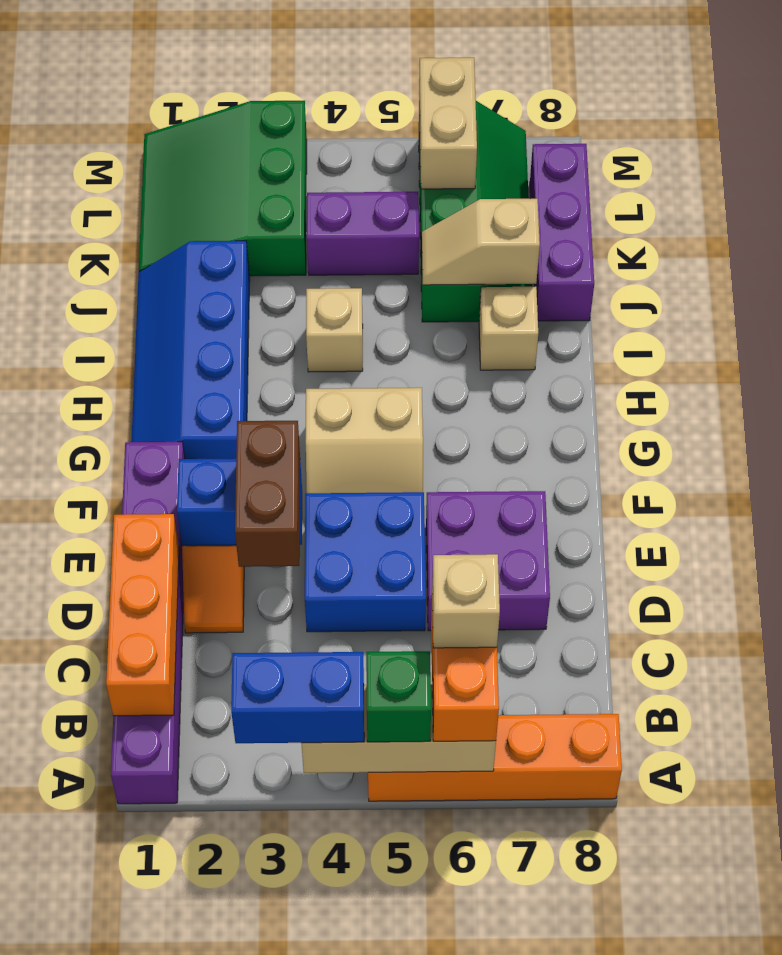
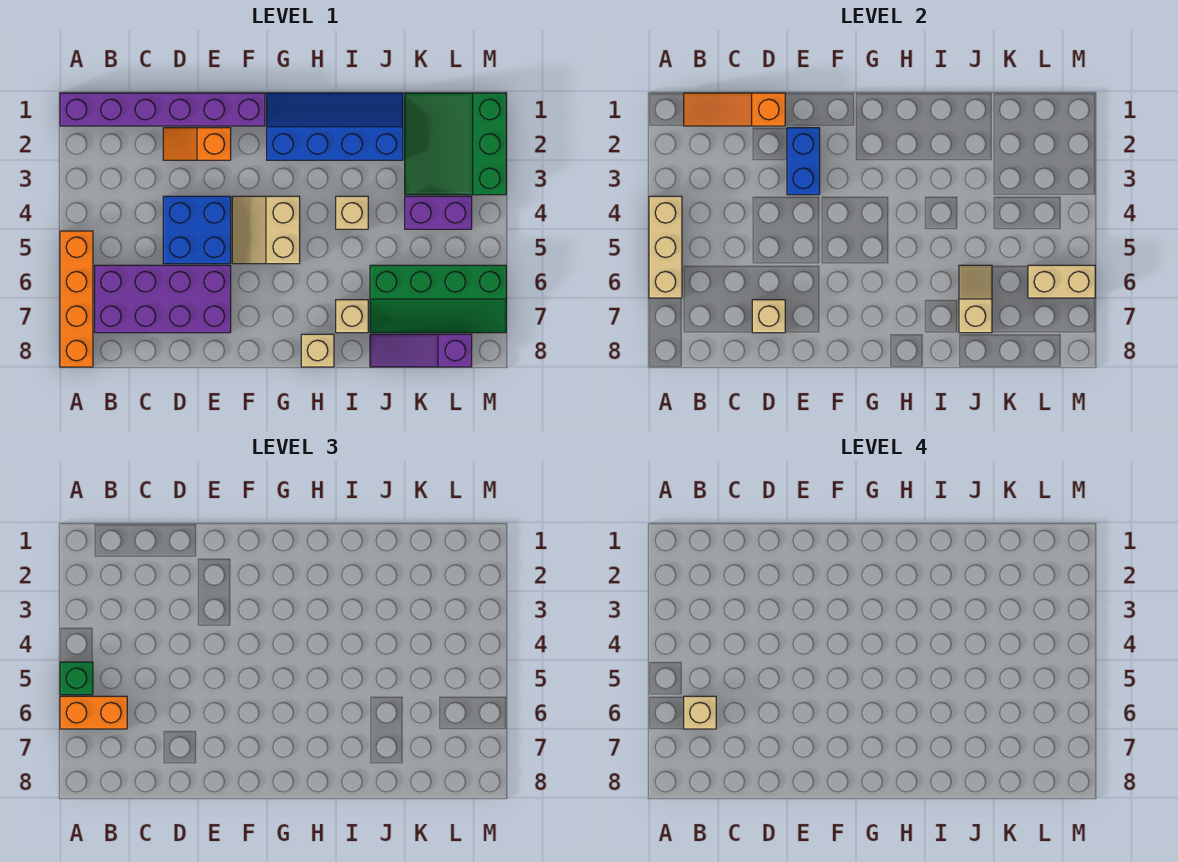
blue brick A3:A4 level 3 -> none
orange brick B1:D1 level 2 -> orange slope B1:D1 level 2 top D
brown brick D3:E3 level 3 -> none
purple brick D6:E7 level 1 -> purple brick B6:E7 level 1
none -> tan brick D7 level 2
none -> tan brick H8 level 1
purple brick J8:L8 level 1 -> purple slope J8:L8 level 1 top L
green slope K1:M3 level 1 top 3 -> green slope K1:M3 level 1 top M
purple brick K4:K5 level 1 -> purple brick K4:L4 level 1

